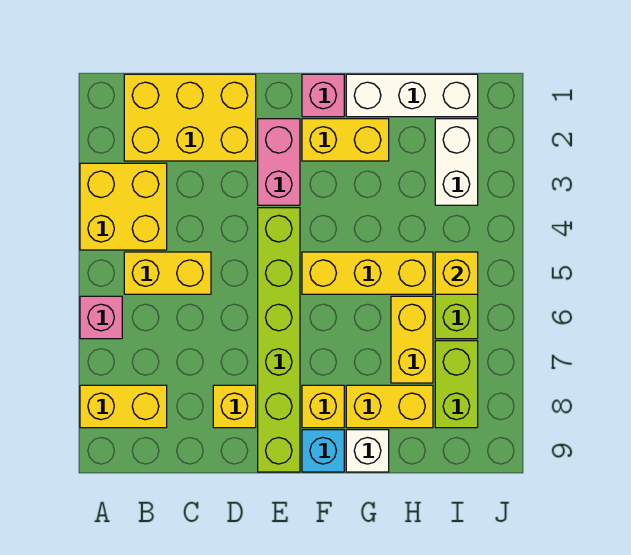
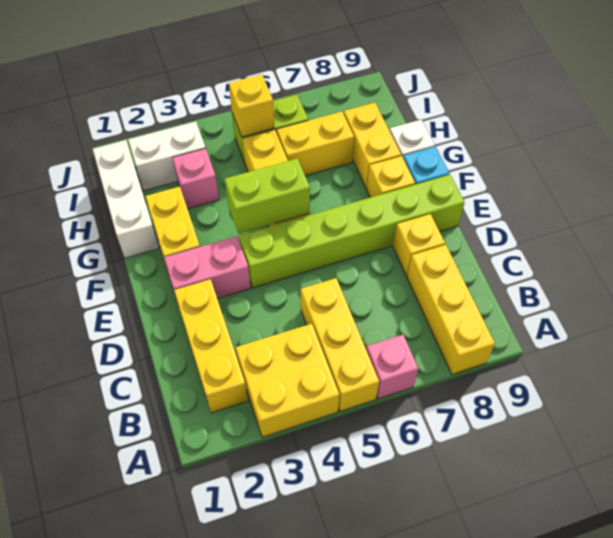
yellow brick A8:B8 level 1 -> yellow brick A8:C8 level 1
yellow brick B1:D2 level 1 -> yellow brick B2:D2 level 1
yellow brick B5:C5 level 1 -> yellow brick A5:C5 level 1
pink brick F1 level 1 -> pink brick H3 level 1
lime brick I7:I8 level 1 -> lime brick F4:F5 level 2

